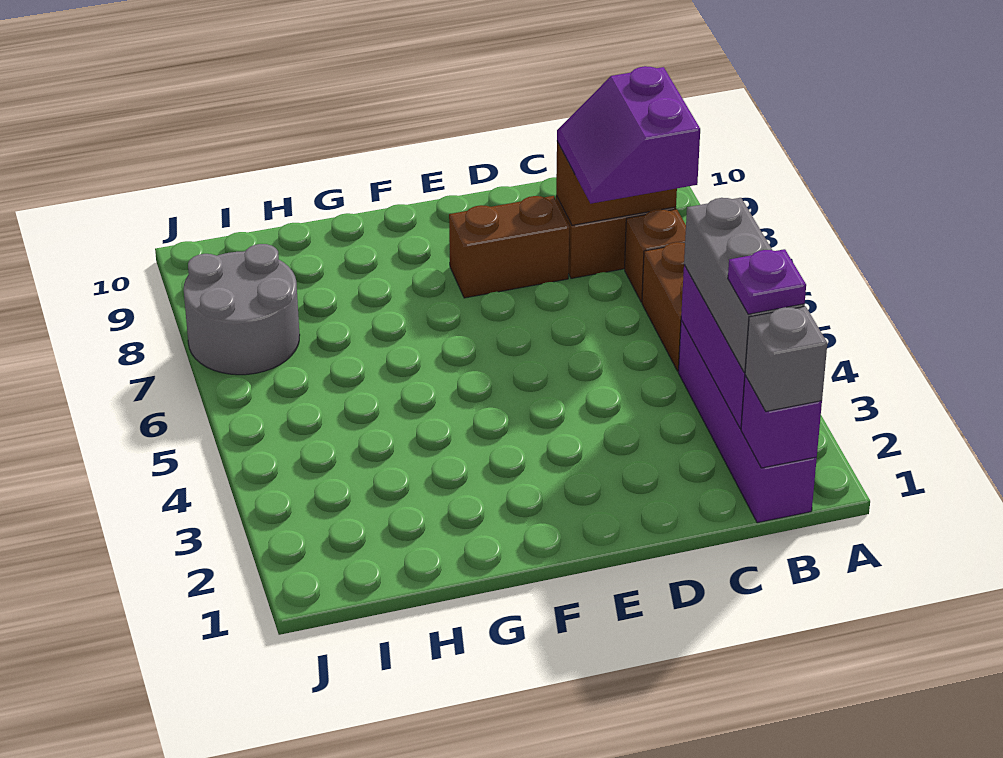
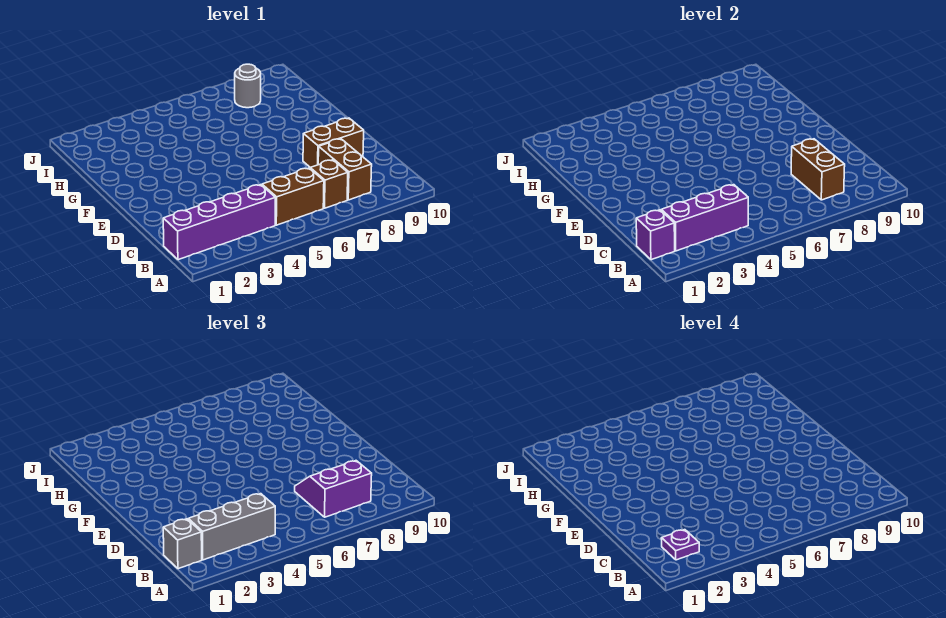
brown brick D8:E8 level 1 -> brown brick D8:D9 level 1
grey round brick I7:J8 level 1 -> grey round brick I8 level 1

